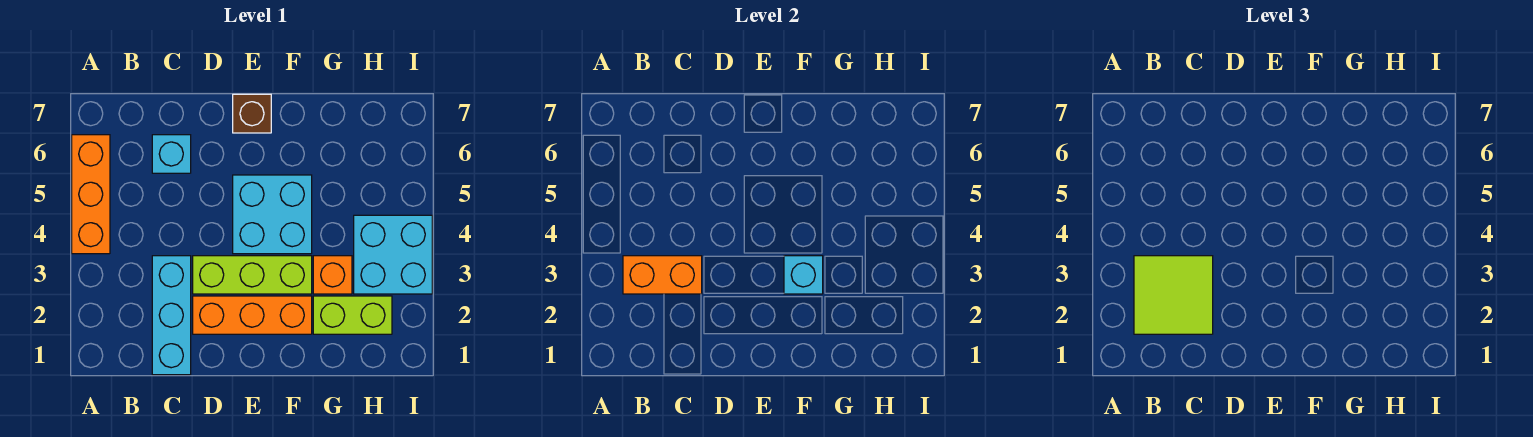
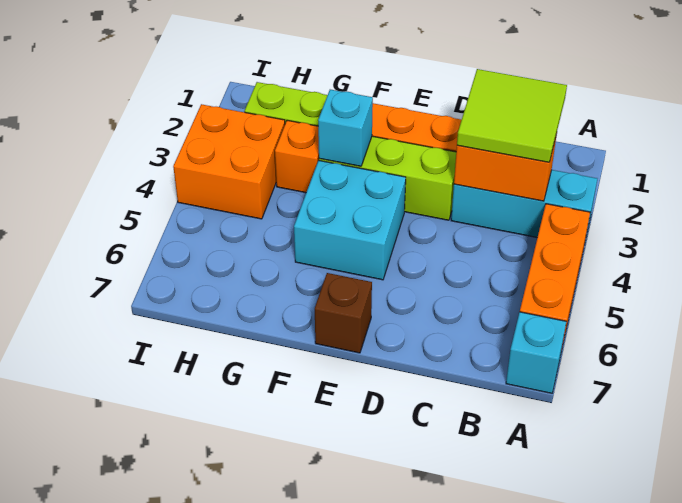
cyan brick C1:C3 level 1 -> cyan brick A3:C3 level 1
cyan brick C6 level 1 -> cyan brick A7 level 1
cyan brick H3:I4 level 1 -> orange brick H3:I4 level 1

